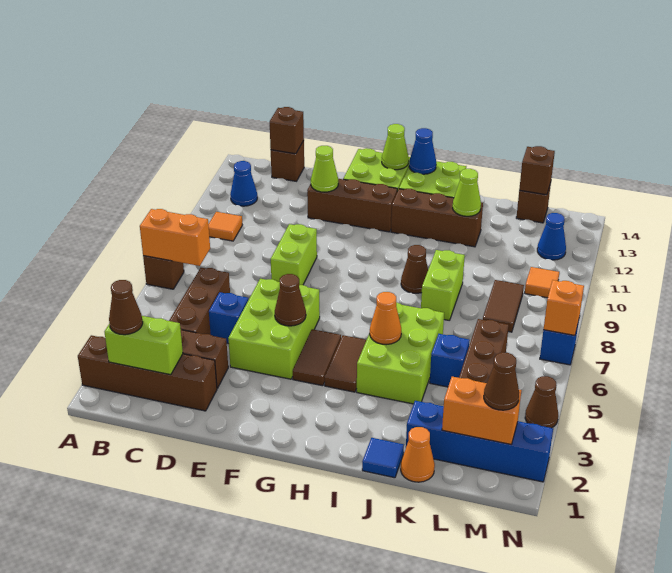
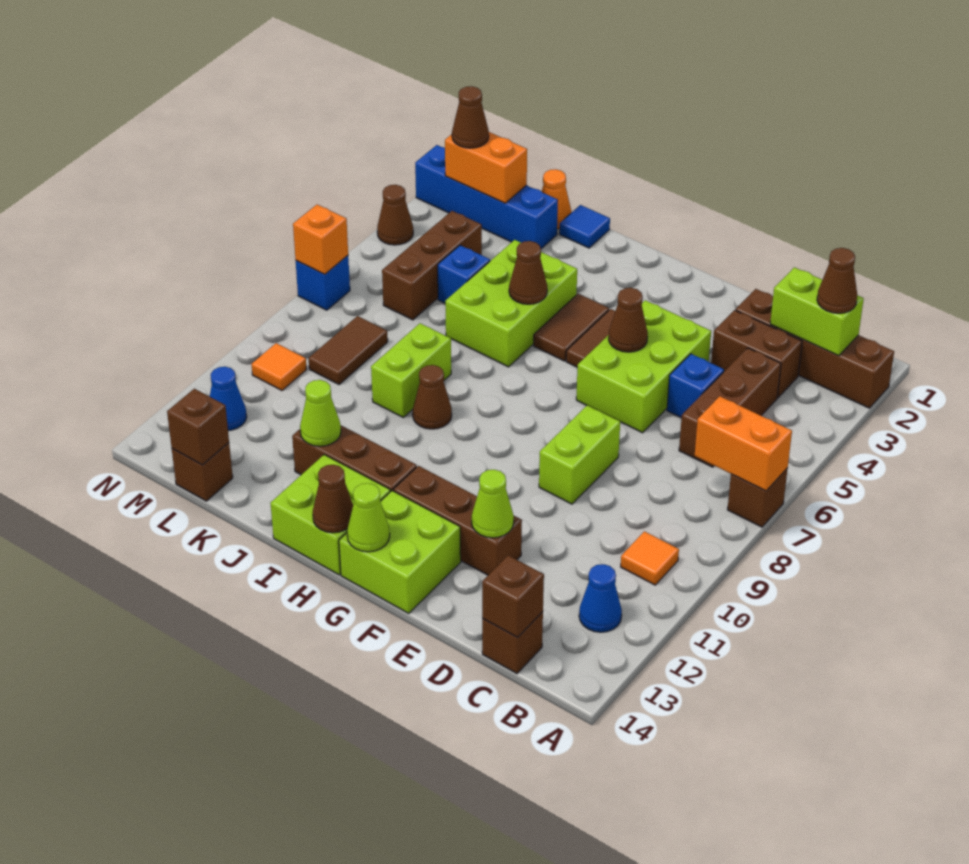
blue cone H14 level 2 -> brown cone H14 level 2
orange cone I5 level 2 -> brown cone I5 level 2

